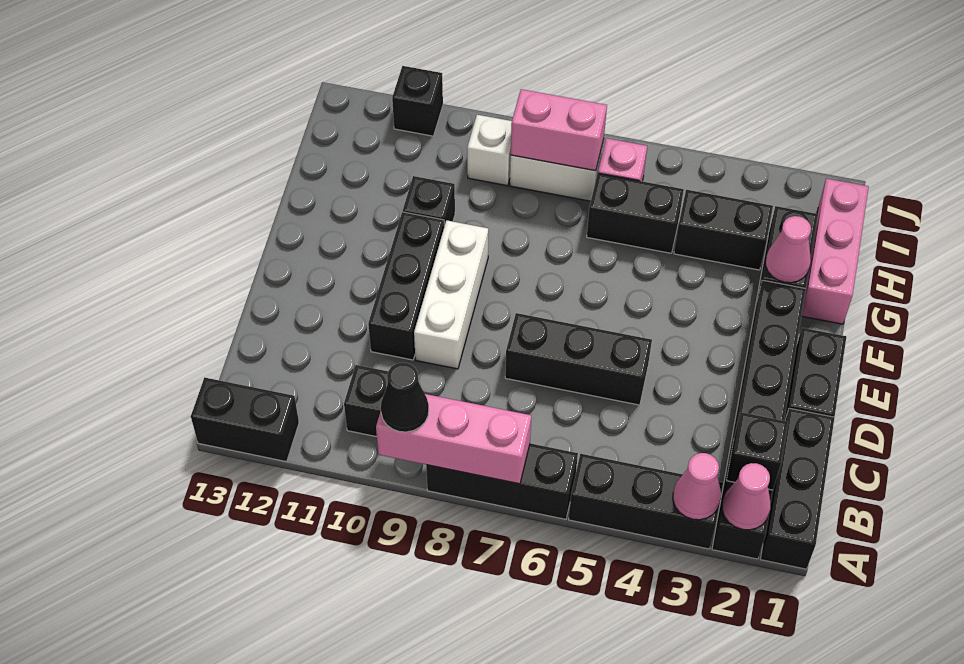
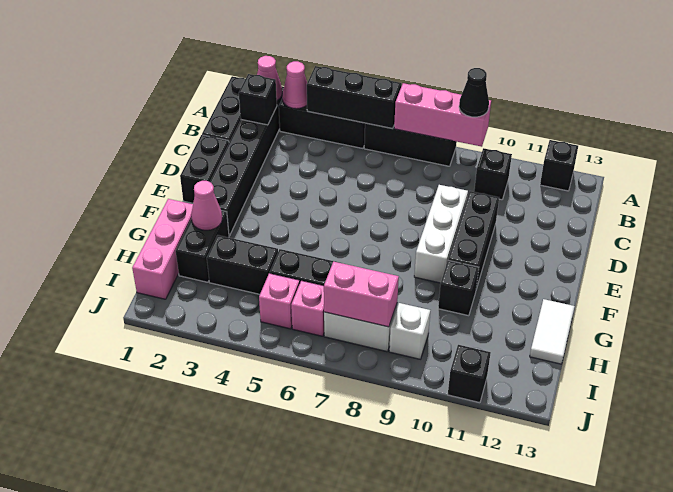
black brick A12:A13 level 1 -> black brick A12 level 1
black brick D5:D7 level 1 -> black brick A4:A6 level 2
none -> white tile G13:H13 level 1
none -> pink brick I5 level 1

